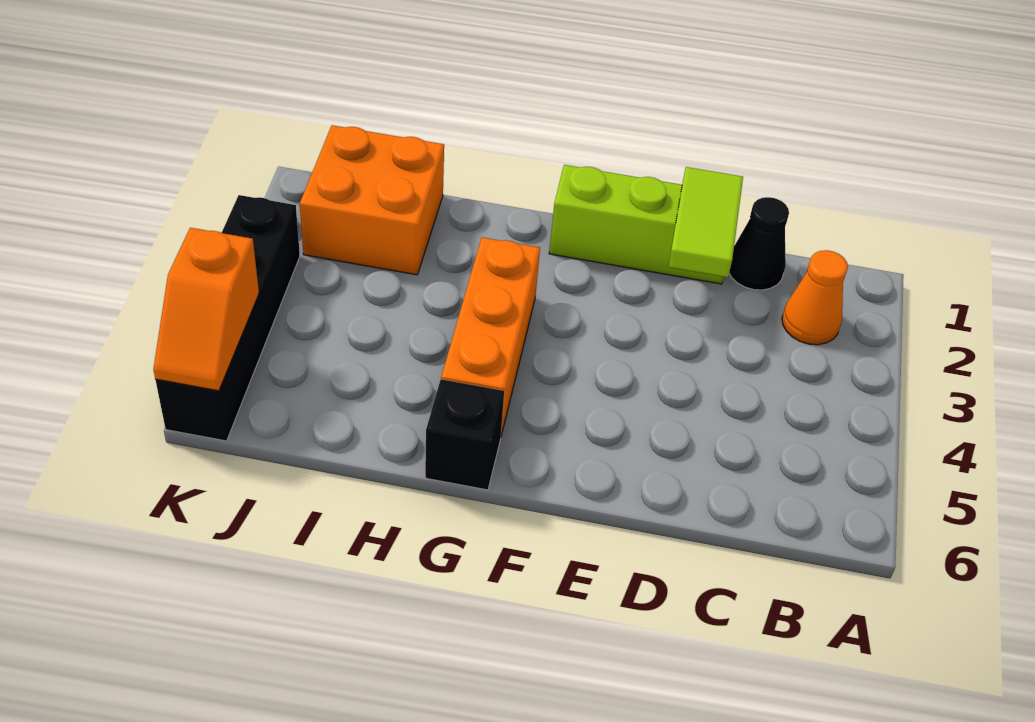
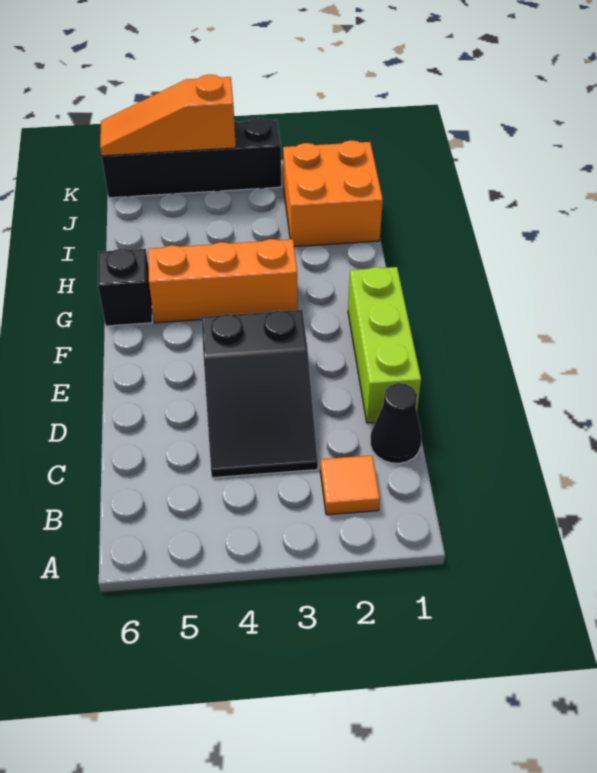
orange cone B2 level 1 -> orange tile B2 level 1
none -> black slope C3:E4 level 1 top E
lime tile D1:D2 level 2 -> none
orange slope K5:K6 level 2 top 5 -> orange slope K4:K6 level 2 top 4

